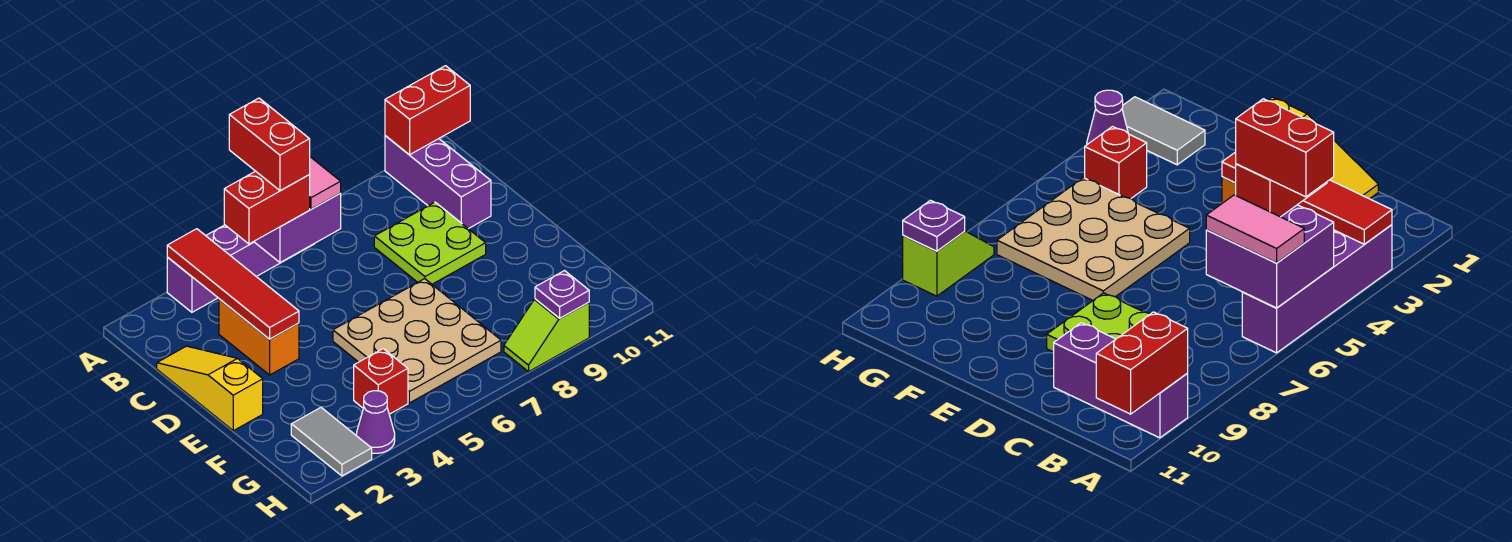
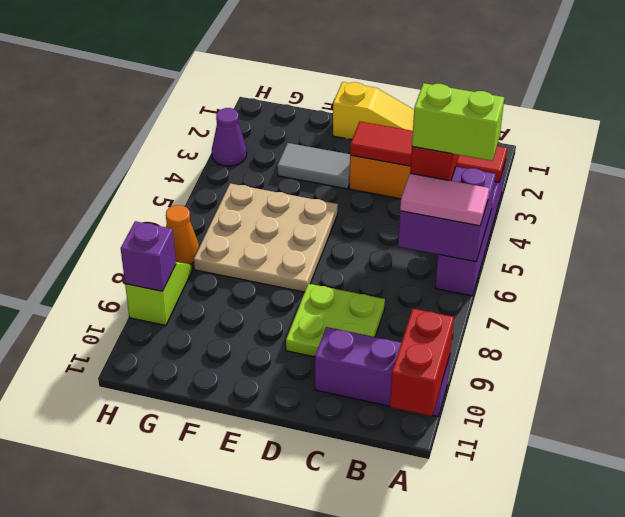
red brick A5:B5 level 4 -> lime brick A5:B5 level 4
grey tile G2:H2 level 1 -> grey tile E3:F3 level 1
red brick G4 level 1 -> none
none -> orange cone H7 level 1
purple plate H9 level 2 -> purple brick H9 level 2

